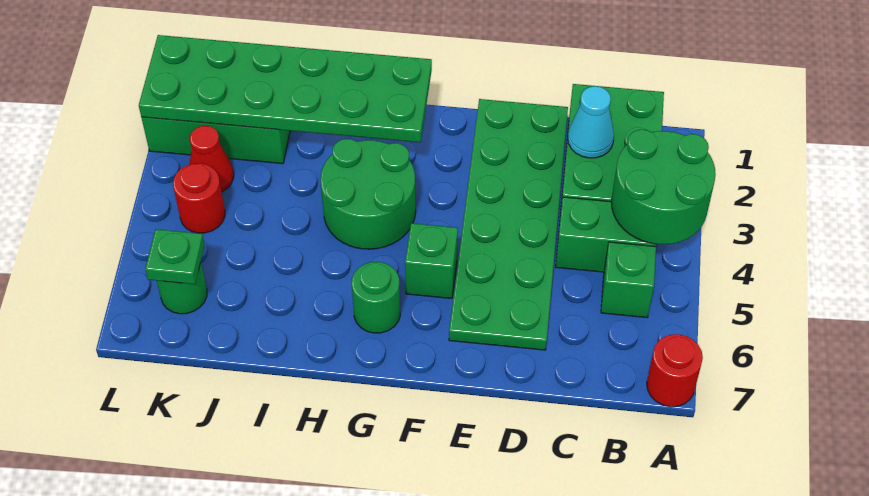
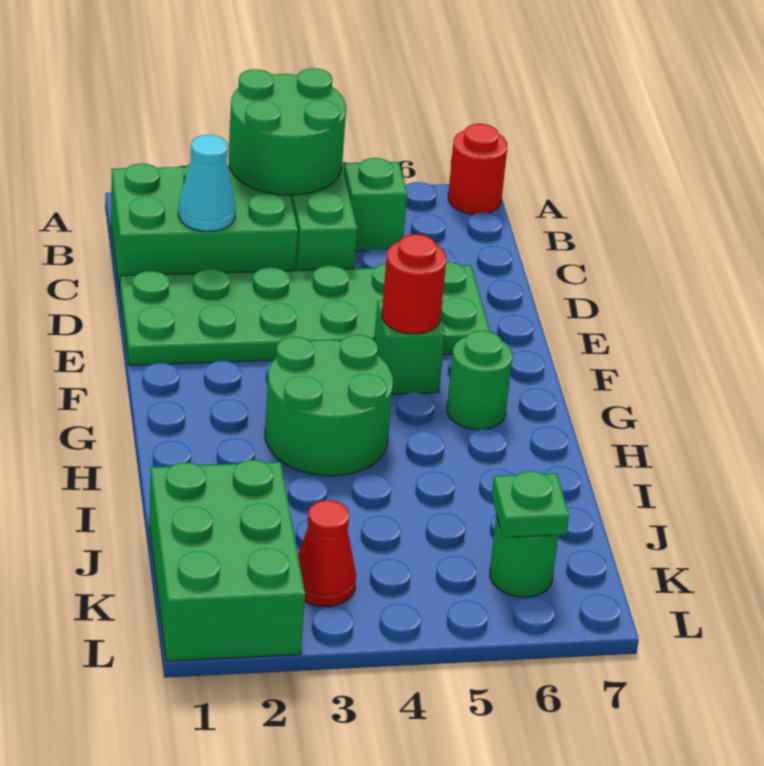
green plate G1:L2 level 2 -> none
red round brick K4 level 1 -> red round brick F5 level 2

